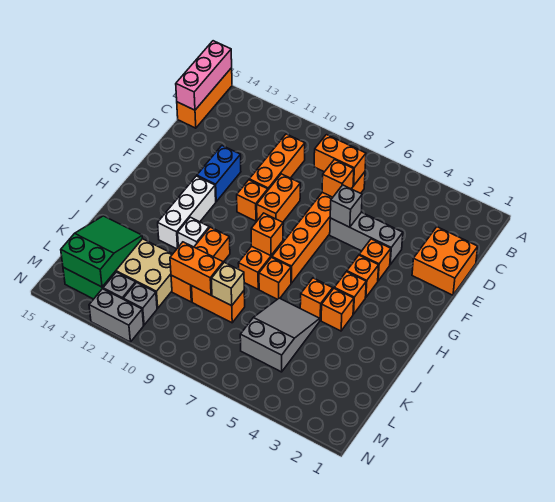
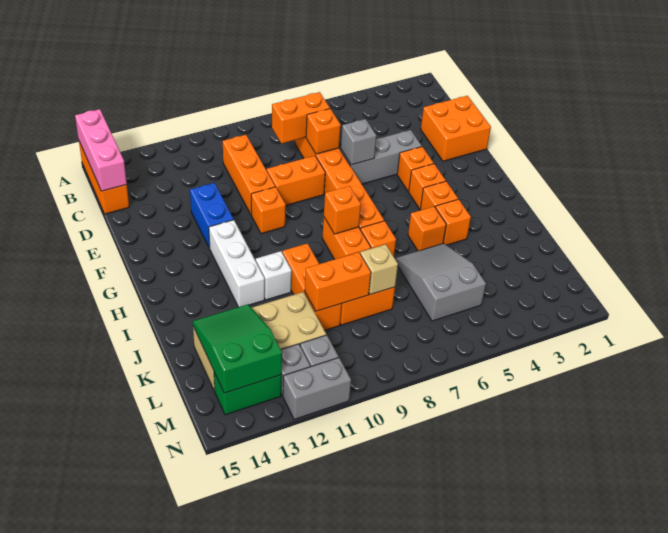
orange brick E9:F9 level 1 -> orange brick E8:E9 level 1

